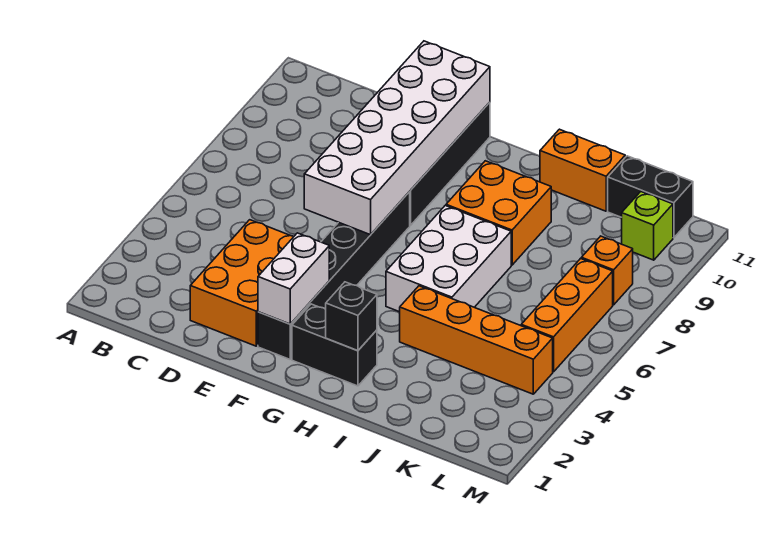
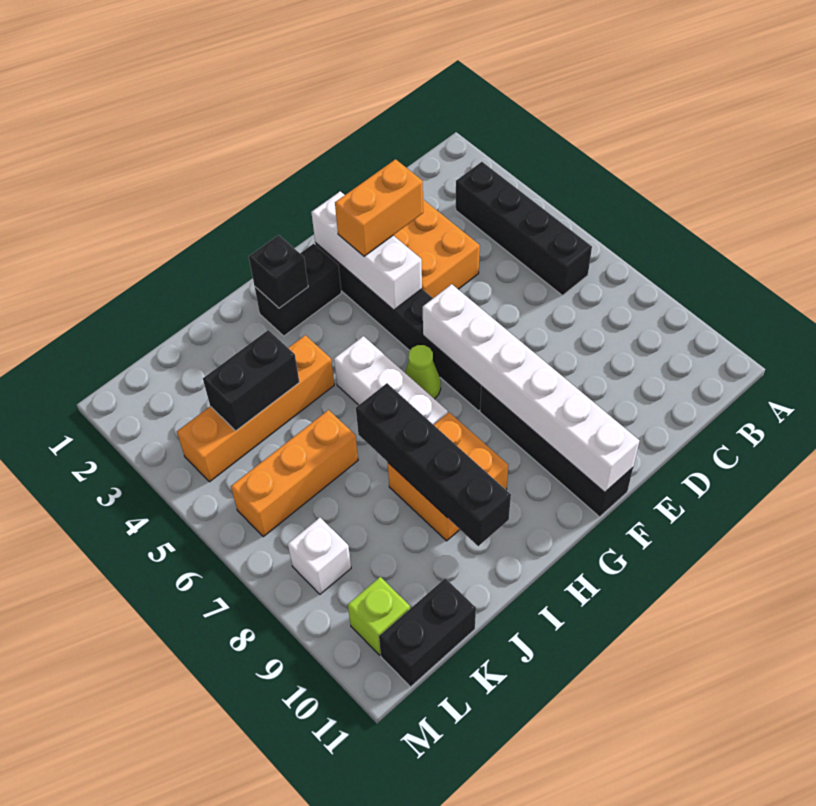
none -> black brick B3:B6 level 1
white brick E6:F11 level 2 -> white brick F6:F11 level 2
white brick F2:F3 level 2 -> white brick F2:F4 level 2
none -> lime cone G6 level 1
white brick H5:I7 level 1 -> white brick H5:H7 level 1
none -> black brick I7:I10 level 2
orange brick I11:J11 level 1 -> orange brick E3:F3 level 3
none -> black brick J4:K4 level 2
orange brick L5:L7 level 1 -> orange brick J6:L6 level 1
orange brick L8 level 1 -> white brick L8 level 1

